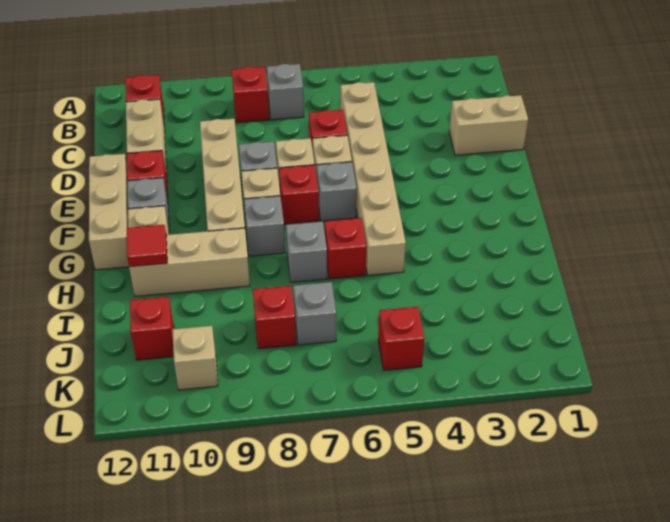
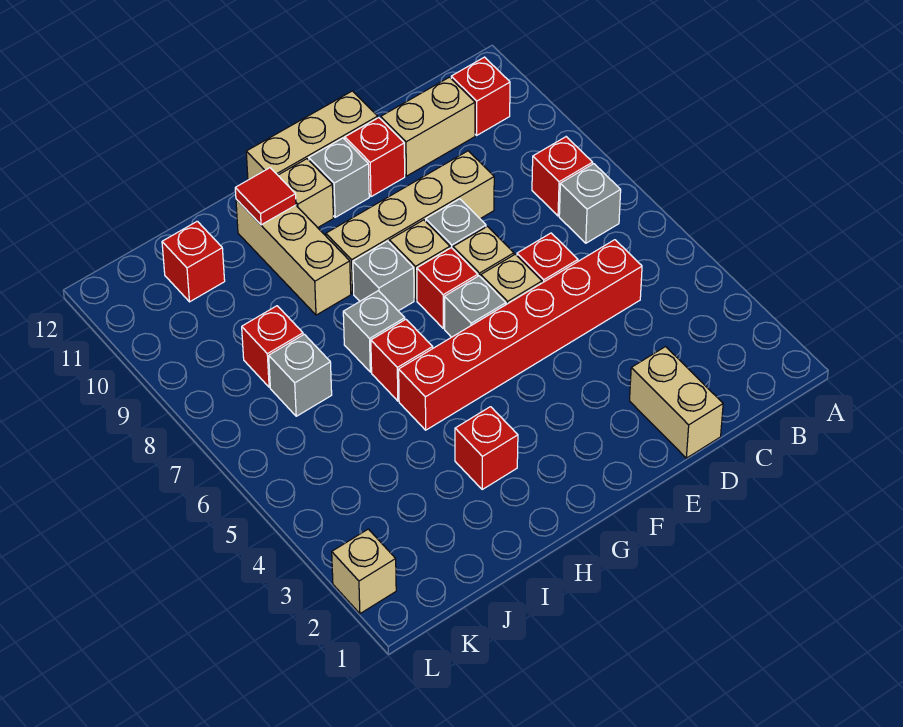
tan brick C5:H5 level 1 -> red brick C5:H5 level 1
red brick K5 level 1 -> red brick H3 level 1
tan brick K10 level 1 -> tan brick L2 level 1

